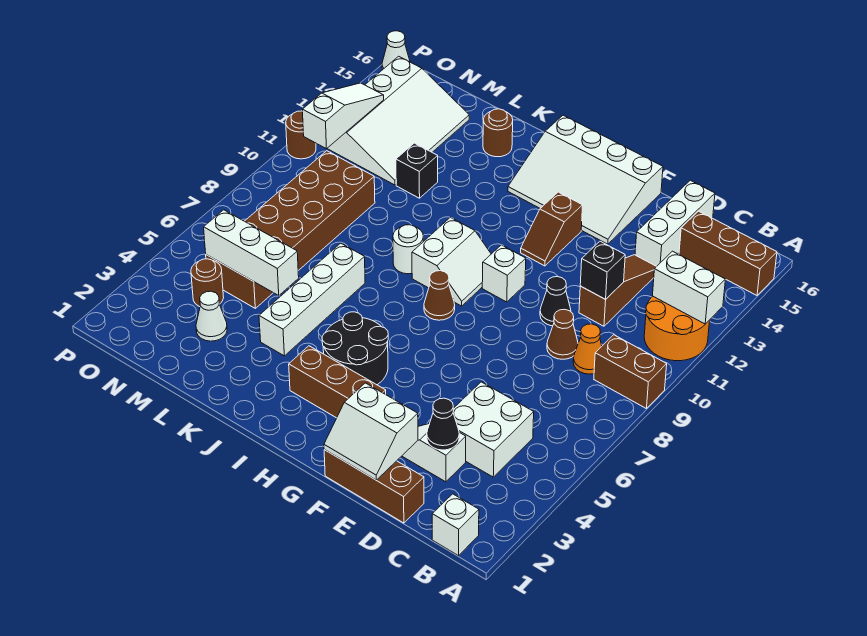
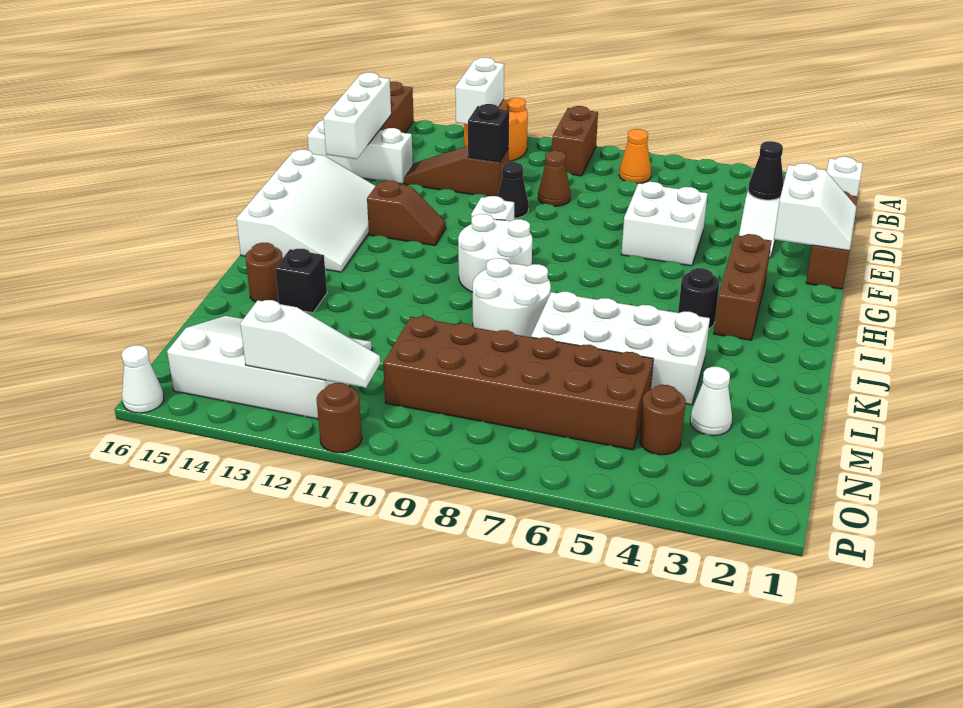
white brick C4:D5 level 1 -> white brick E5:F6 level 1
orange cone C9 level 1 -> orange cone B7 level 1
black round brick H4:I5 level 1 -> black round brick I4 level 1
brown cone H8 level 1 -> none
white slope H9:I10 level 1 top I -> white round brick H9:I10 level 1
white round brick J9 level 1 -> white round brick J8:K9 level 1
white brick K4:K7 level 1 -> white brick K4:L7 level 1
white brick L5:N5 level 2 -> white brick C15:E15 level 2
black brick L12 level 1 -> black brick K14 level 1
white slope O11:O13 level 2 top 11 -> white slope O11:O13 level 2 top 13

